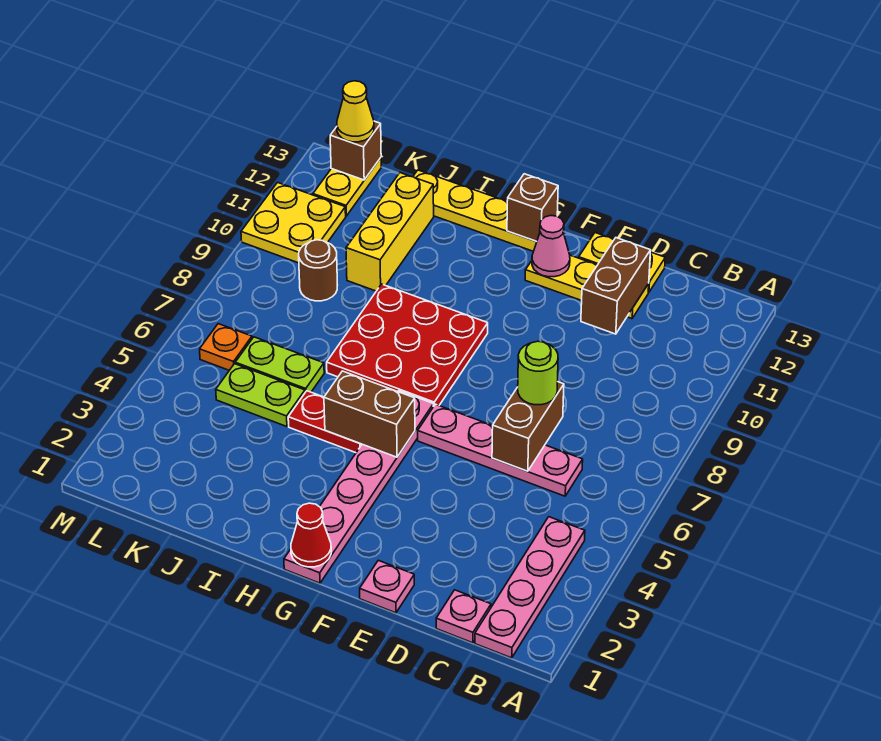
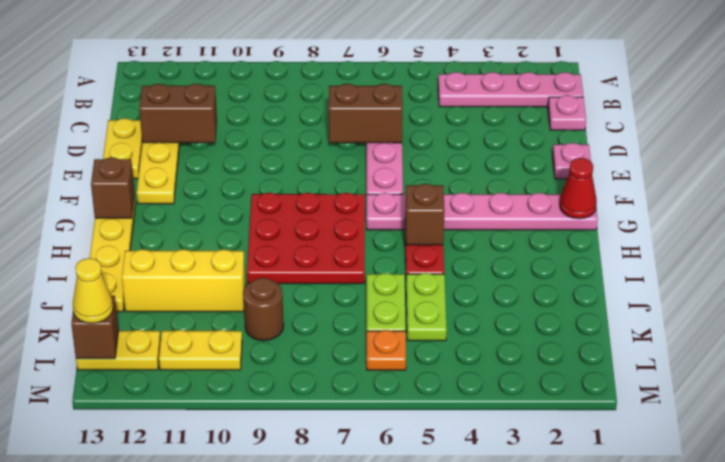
lime round brick D7 level 3 -> none
pink cone F12 level 2 -> none
brown brick G5:H5 level 2 -> brown brick H5 level 2
yellow plate L10:M11 level 1 -> yellow plate L10:L11 level 1

